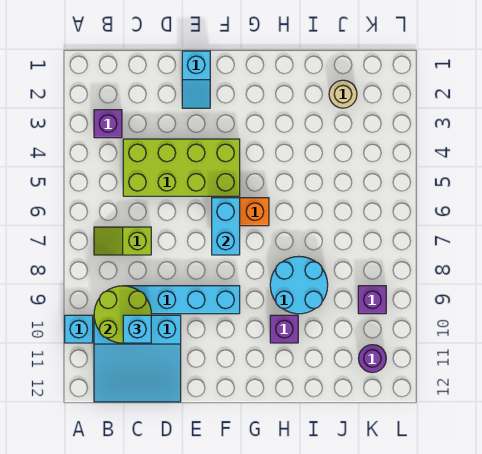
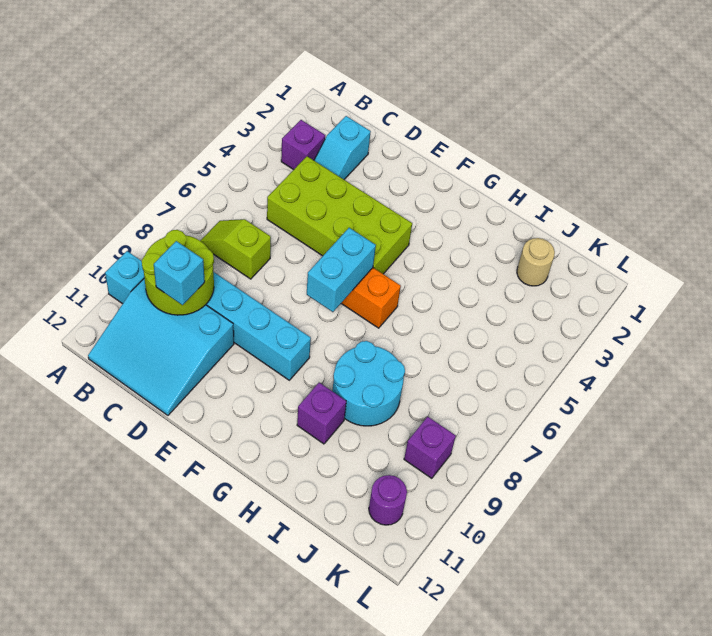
cyan slope E1:E2 level 1 top 1 -> cyan slope C2:C3 level 1 top 2

